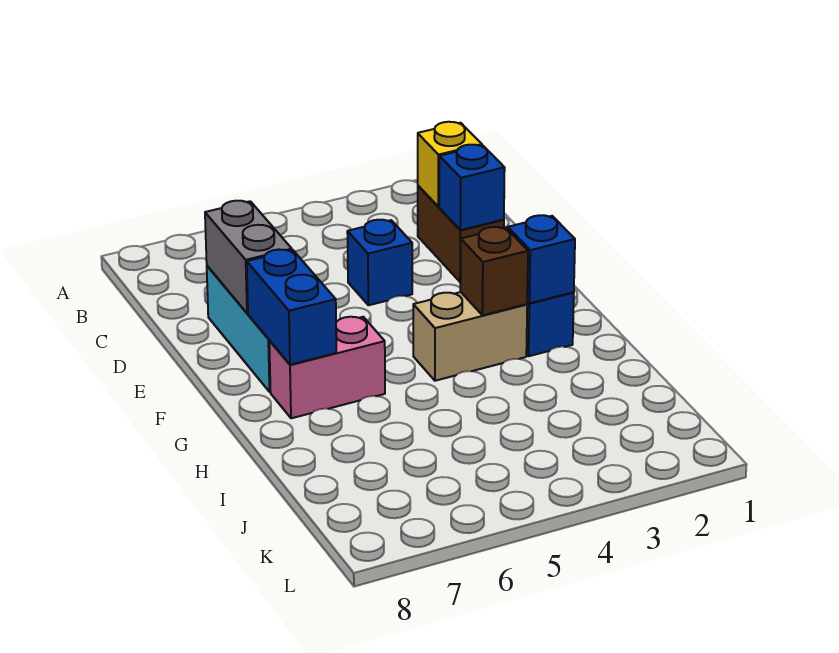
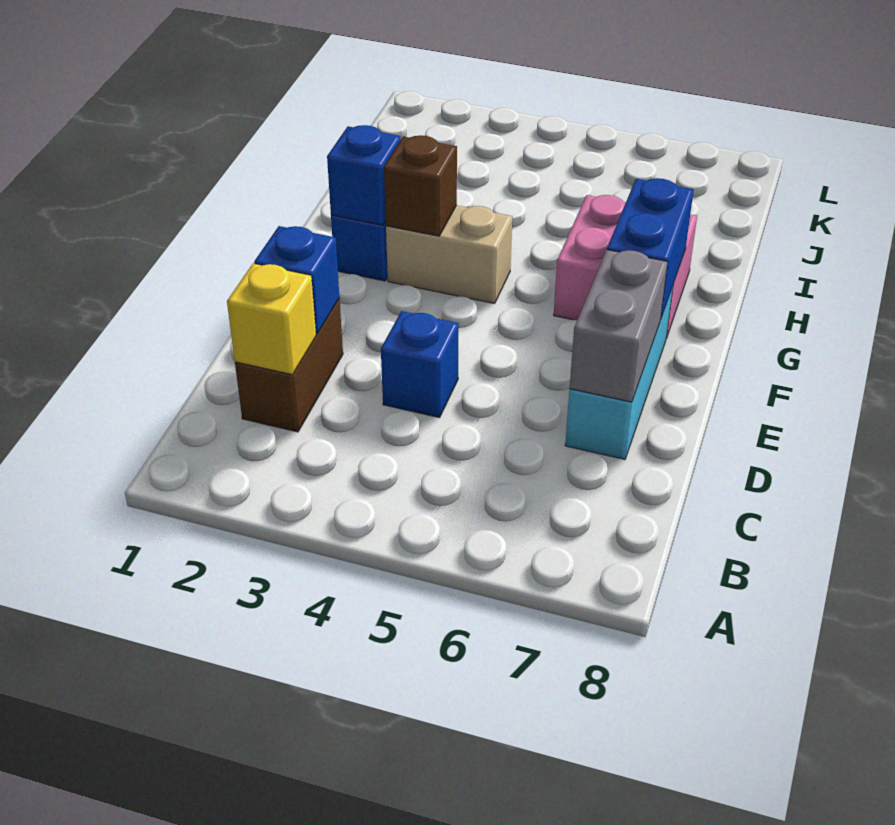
pink brick G6:G7 level 1 -> pink brick G6:H7 level 1

